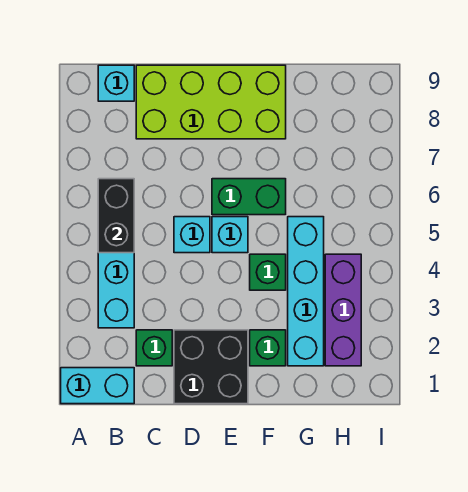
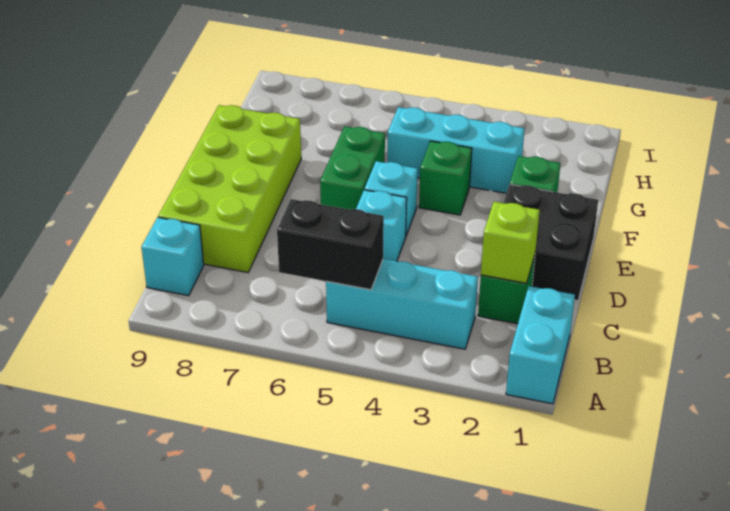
none -> lime brick C2 level 2
cyan brick G2:G5 level 1 -> cyan brick G3:G5 level 1
purple brick H2:H4 level 1 -> none

